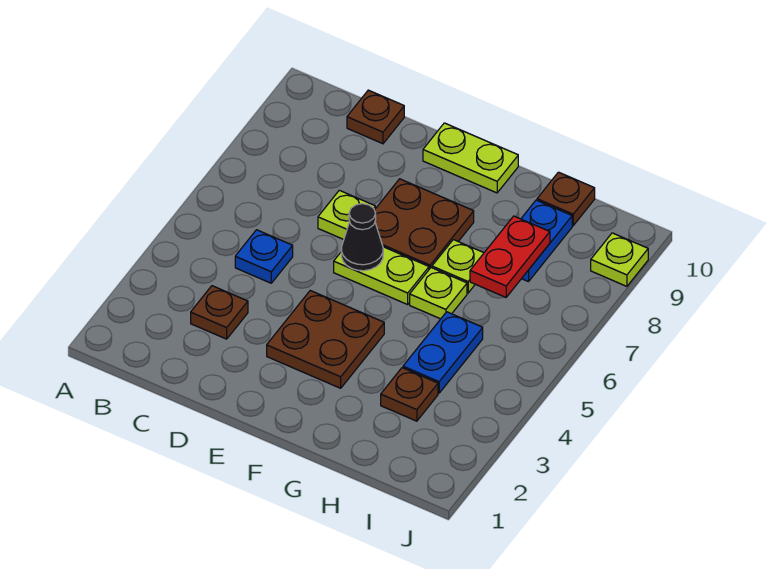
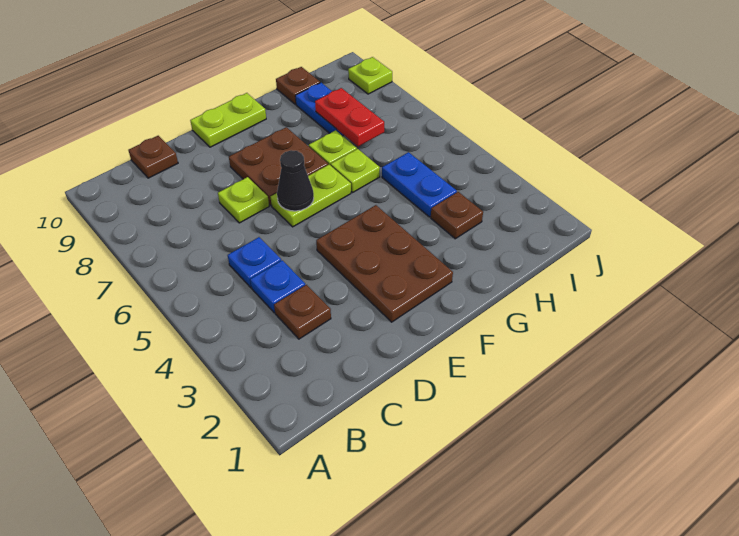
none -> blue plate C4 level 1
brown plate E3:F4 level 1 -> brown plate E2:F4 level 1

